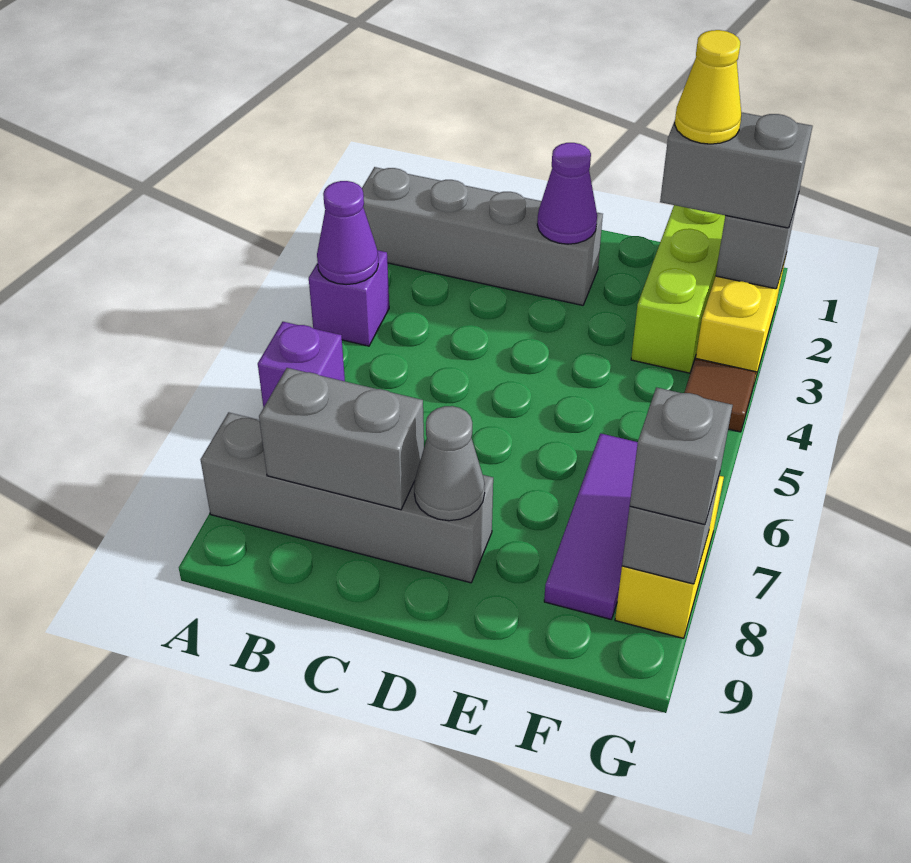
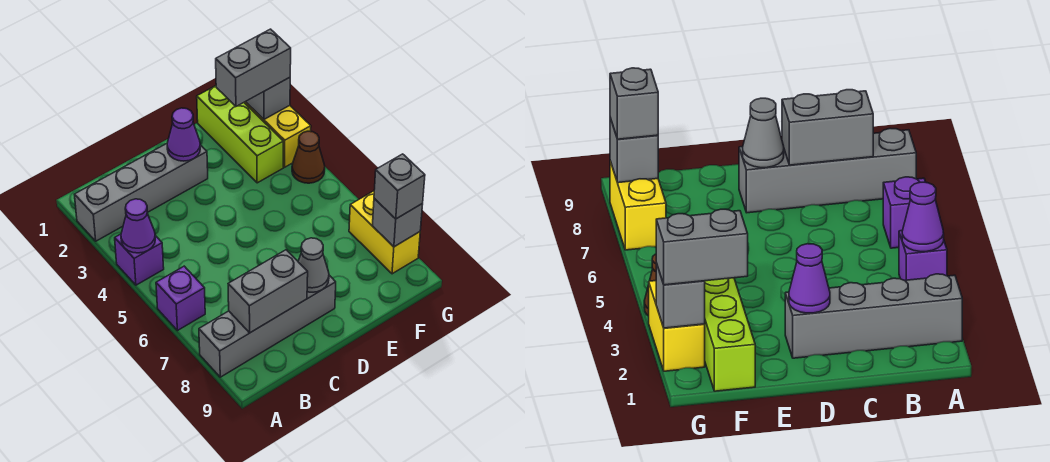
yellow cone F2 level 4 -> none
purple tile F6:F8 level 1 -> none
brown tile G4 level 1 -> brown cone G4 level 1

